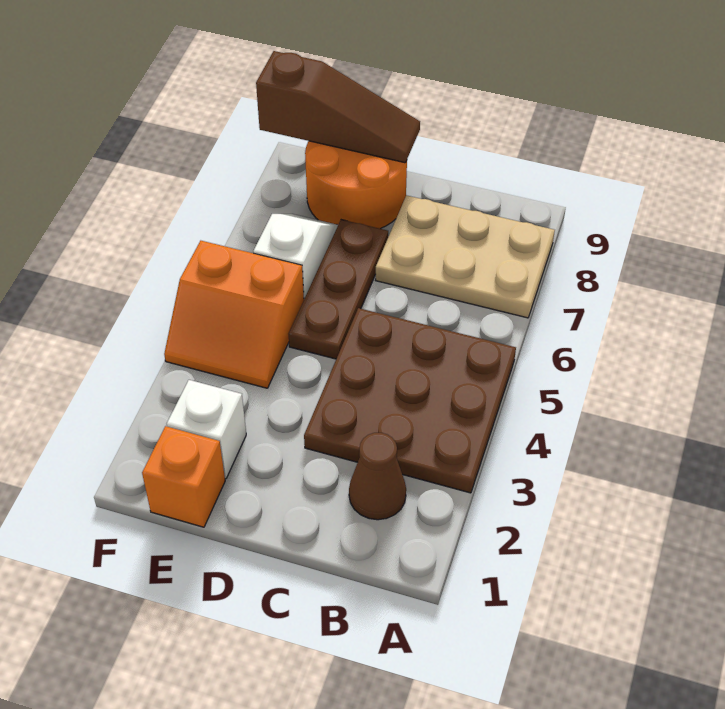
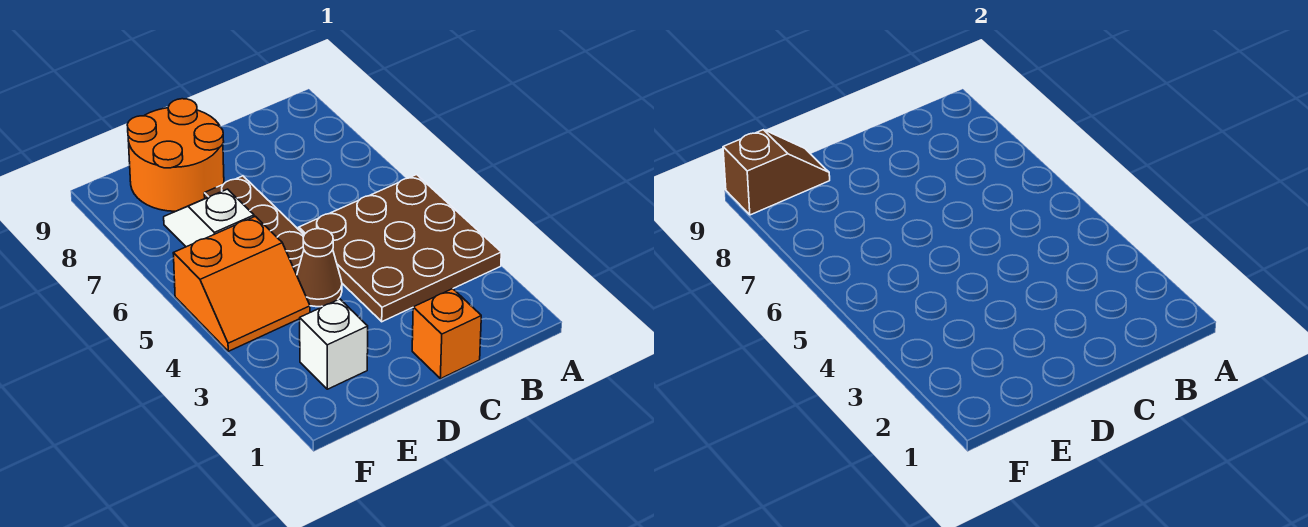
tan plate A7:C8 level 1 -> none
brown cone B2 level 1 -> brown cone D4 level 1
brown slope D9:F9 level 2 top F -> brown slope E9:F9 level 2 top F
orange brick E1 level 1 -> orange brick C1 level 1

